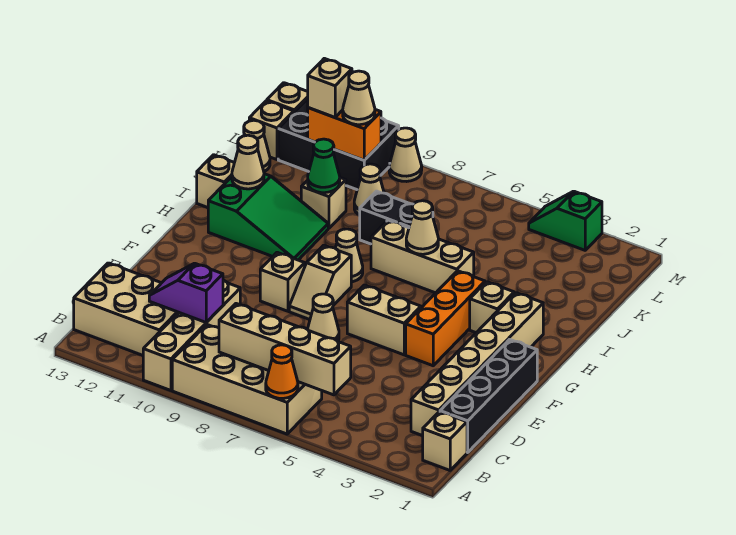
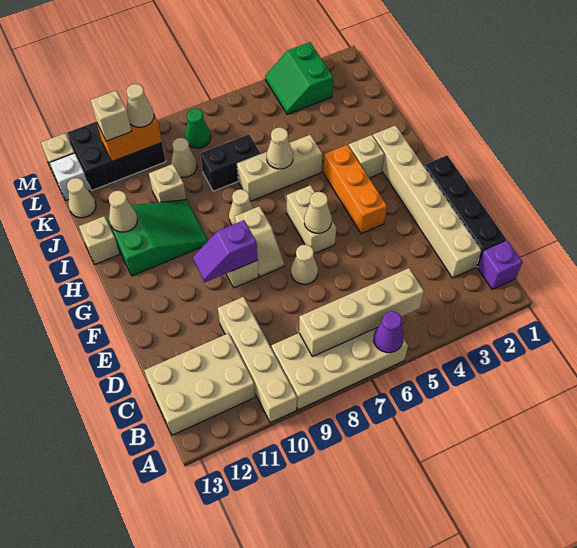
orange cone A6 level 2 -> purple cone A6 level 2
tan brick B1 level 1 -> purple brick B1 level 1
purple slope C10:C11 level 2 top 10 -> purple slope F9:F10 level 2 top 9
tan brick F5:F6 level 1 -> tan brick F6:G6 level 1
green cone J10 level 2 -> green cone L8 level 1
tan brick L13 level 1 -> white brick L13 level 1
green slope M3:M4 level 1 top 3 -> green slope L3:M4 level 1 top 3
tan cone M9 level 1 -> tan cone F6 level 2

